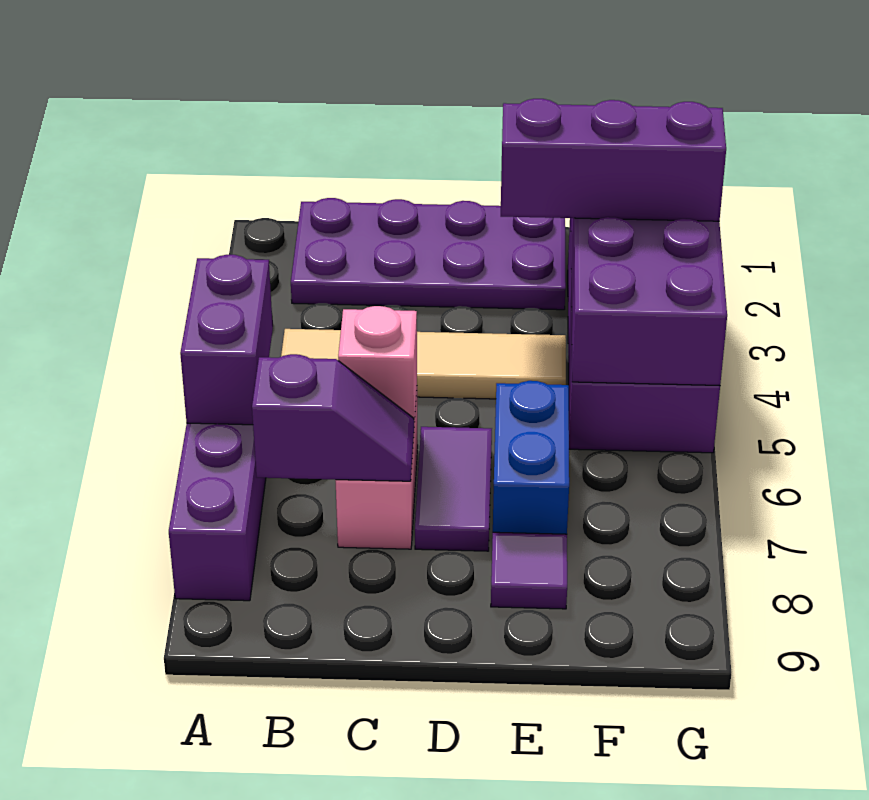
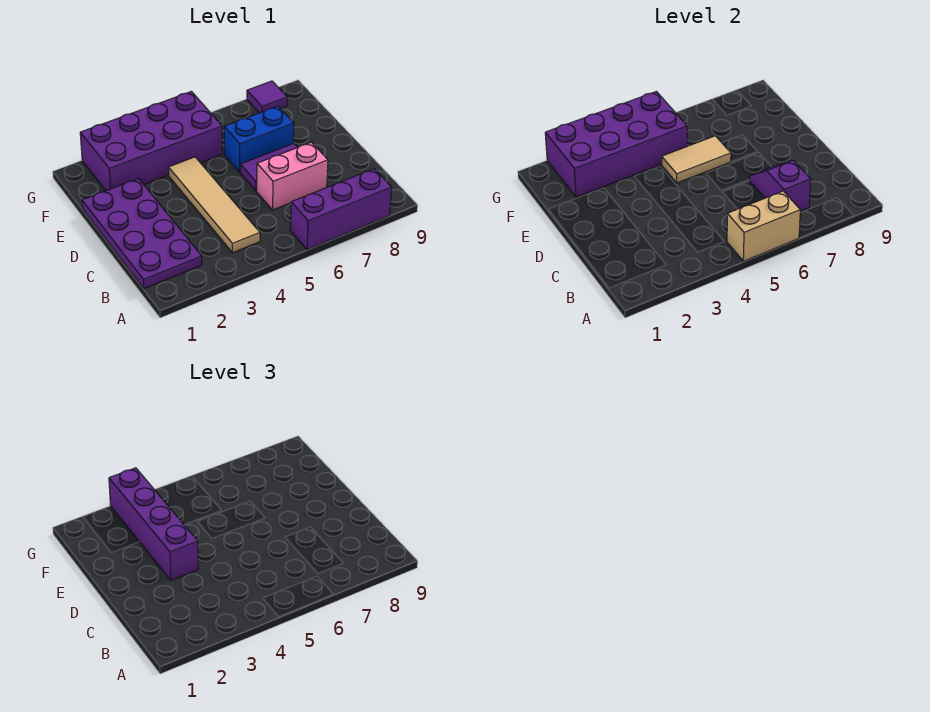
purple brick A5:A6 level 2 -> tan brick A5:A6 level 2
pink brick C6 level 2 -> none
purple brick E3:G3 level 3 -> purple brick D3:G3 level 3
none -> tan tile E5:E6 level 2
purple tile E8 level 1 -> purple tile G8 level 1

